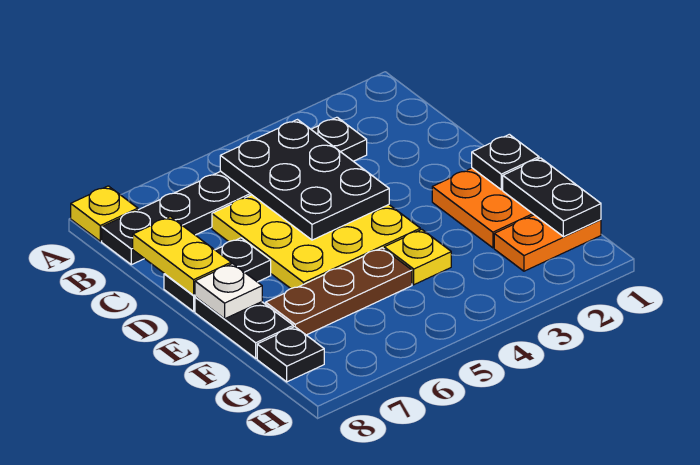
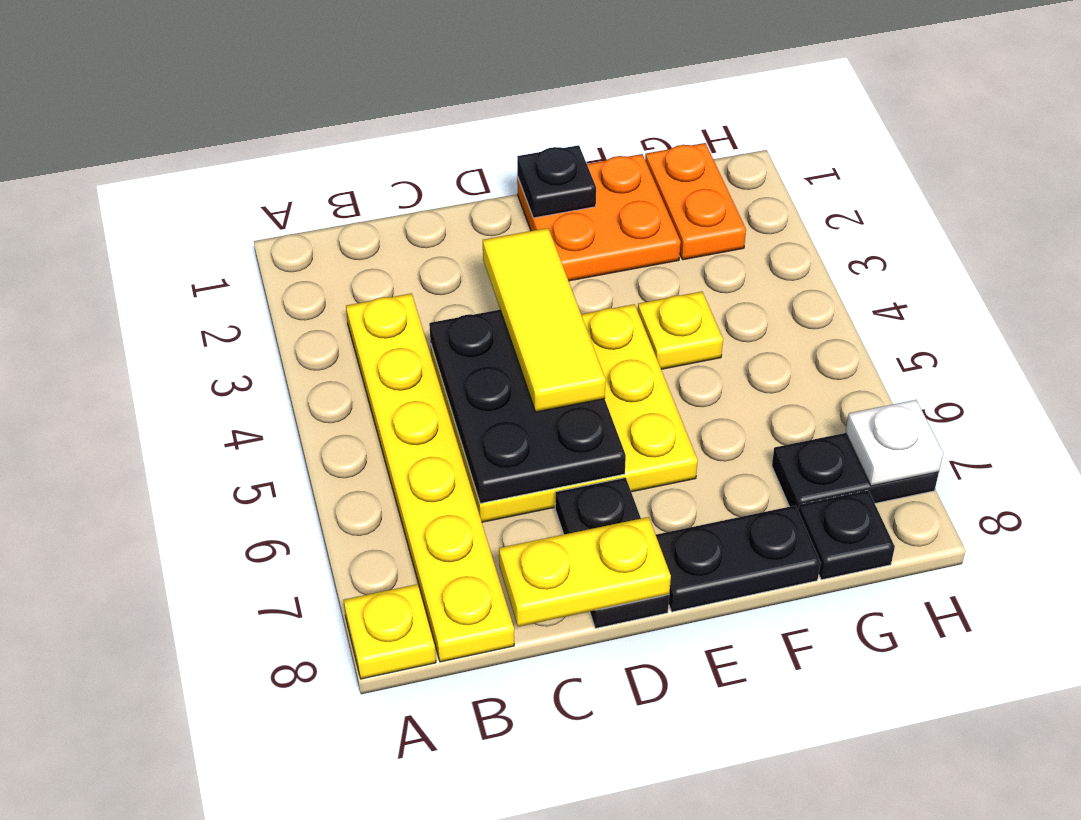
black plate B3:B8 level 1 -> yellow plate B3:B8 level 1
black plate B4:D5 level 2 -> black plate C4:D6 level 2
none -> yellow tile D3:D5 level 3
white plate E8 level 2 -> white plate H7 level 2
black plate F1:G1 level 2 -> black plate G7:H7 level 1
brown plate F5:F7 level 1 -> none

